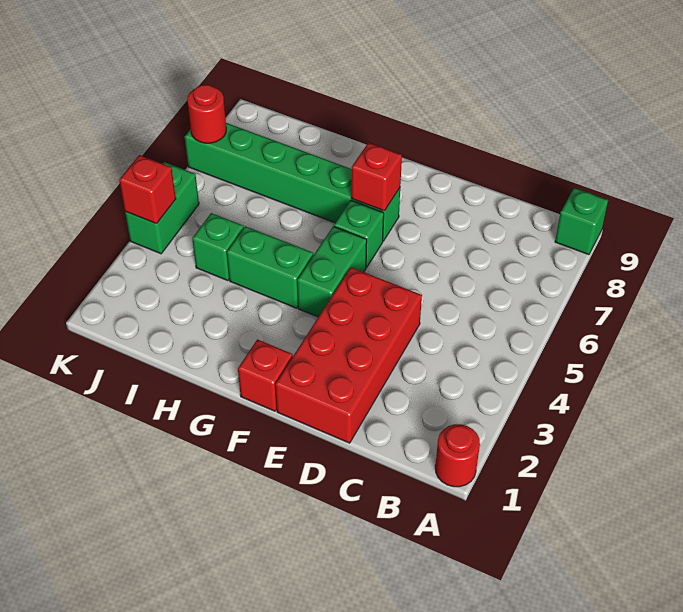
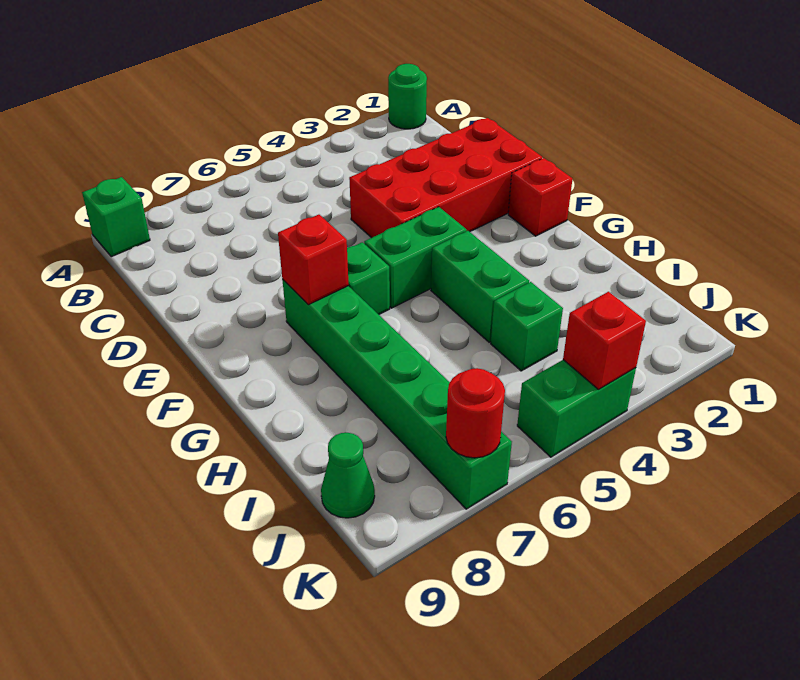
red round brick A1 level 1 -> green round brick A1 level 1
none -> green cone J9 level 1

